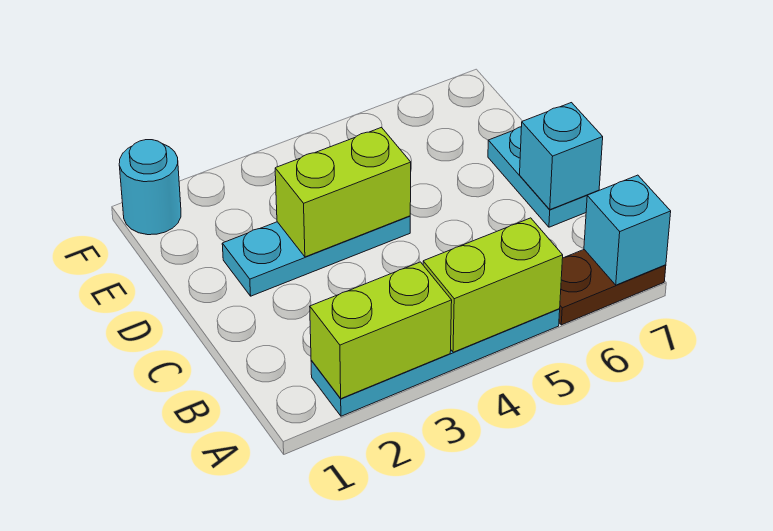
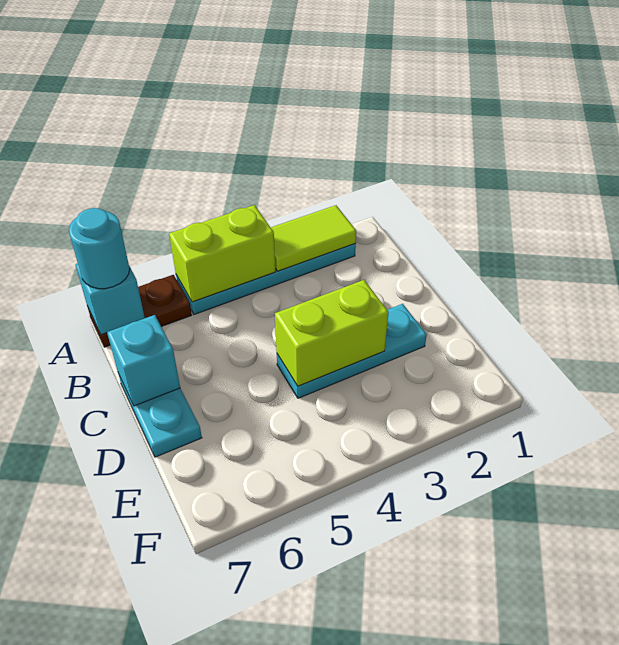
lime brick A2:A3 level 2 -> lime tile A2:A3 level 2
cyan round brick F1 level 1 -> cyan round brick A7 level 3

